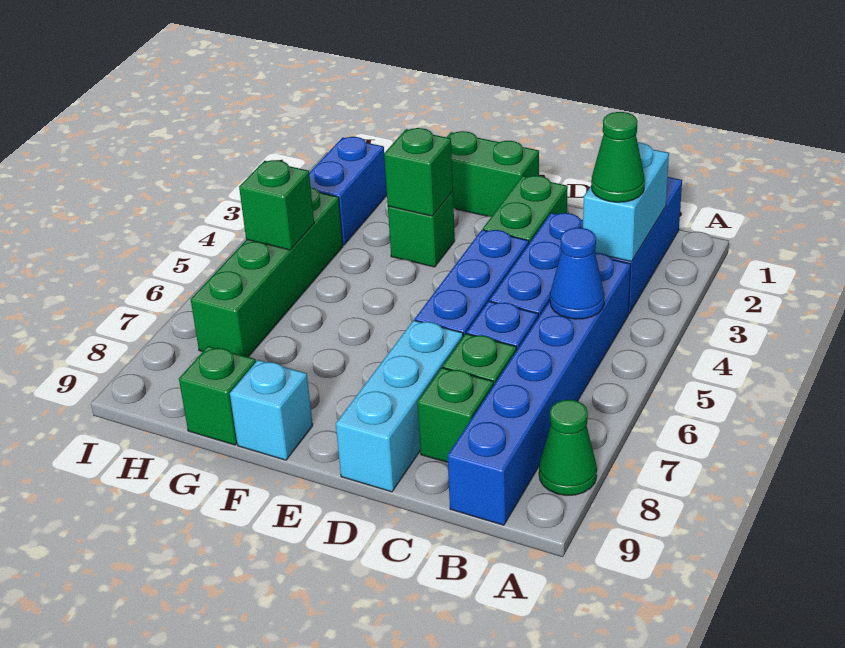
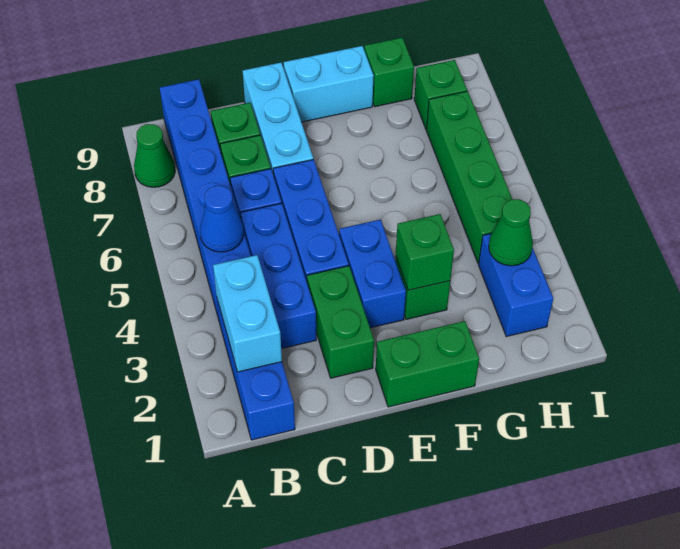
green cone B3 level 3 -> green cone H3 level 2
none -> blue brick E3:E4 level 1
cyan brick F9 level 1 -> cyan brick E9:F9 level 1
green brick H5 level 2 -> green brick H8 level 1

